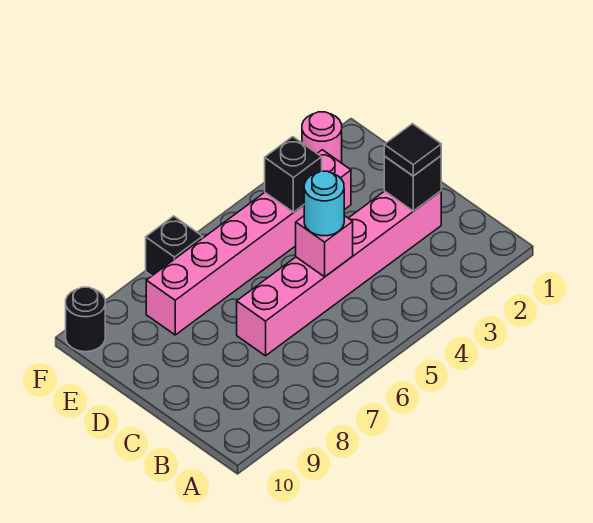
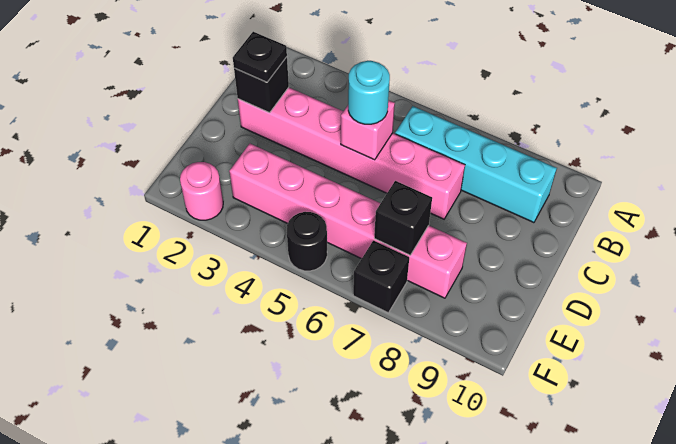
none -> cyan brick B6:B9 level 1
black tile C2 level 3 -> black plate C2 level 3
black brick E4 level 2 -> black brick E7 level 2
black round brick F10 level 1 -> black round brick F5 level 1

